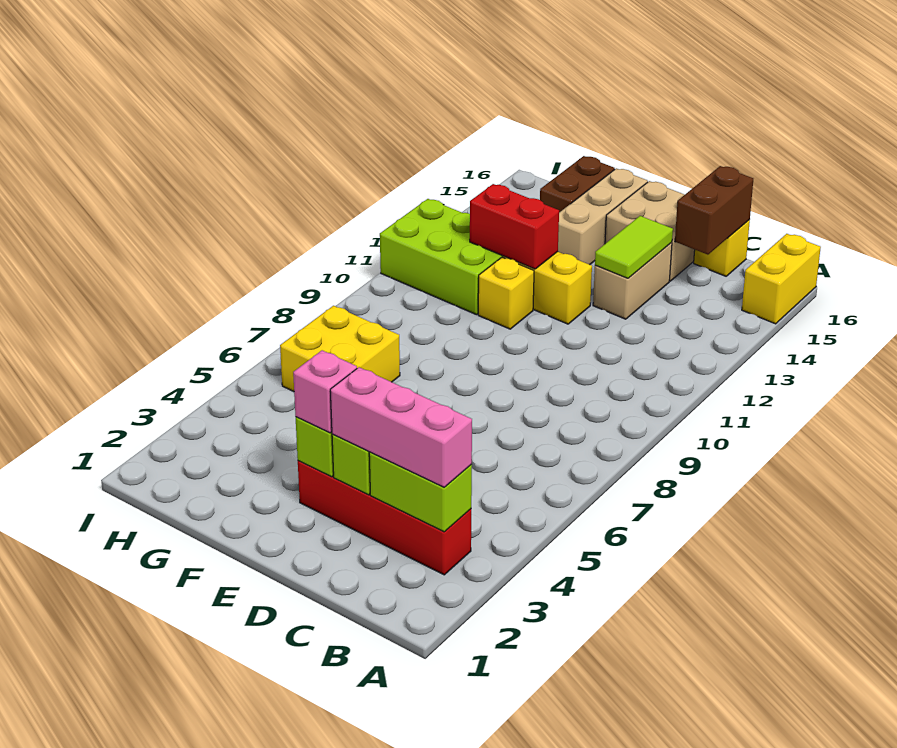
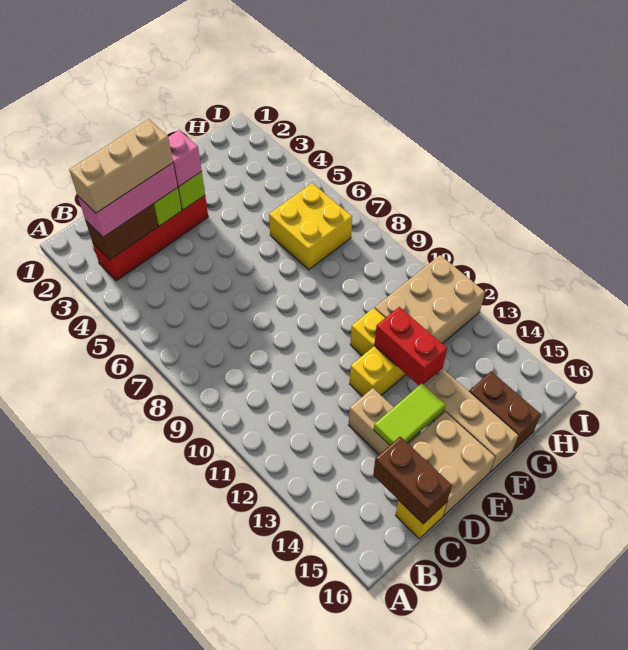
yellow brick A15:A16 level 1 -> none
lime brick B3:C3 level 2 -> brown brick B3:C3 level 2
none -> tan brick B3:D3 level 4
lime tile D13:D14 level 2 -> lime tile D14:E14 level 2
red brick F12:G12 level 2 -> red brick F12:F13 level 2
lime brick G11:I12 level 1 -> tan brick G11:I12 level 1

